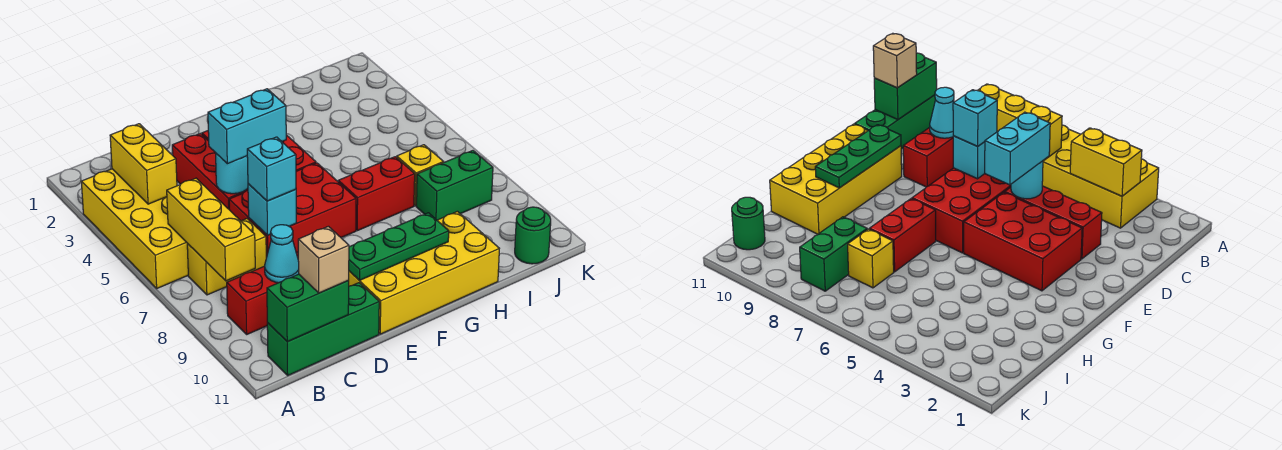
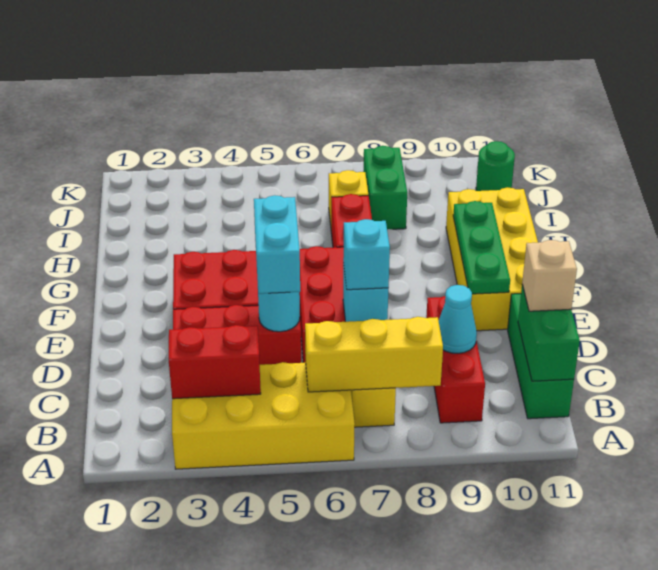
yellow brick B3:B4 level 2 -> red brick B3:B4 level 2

